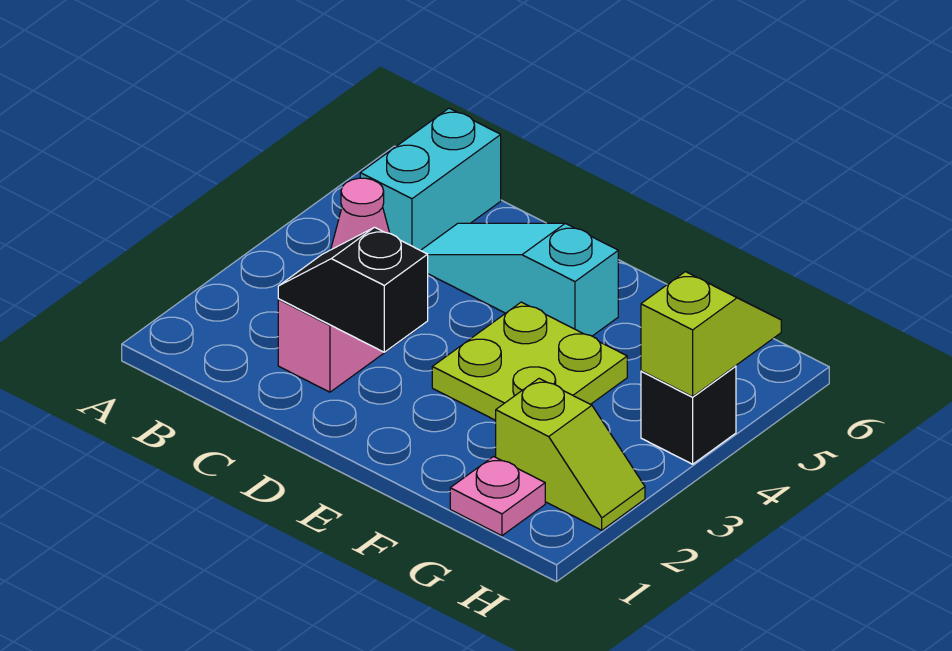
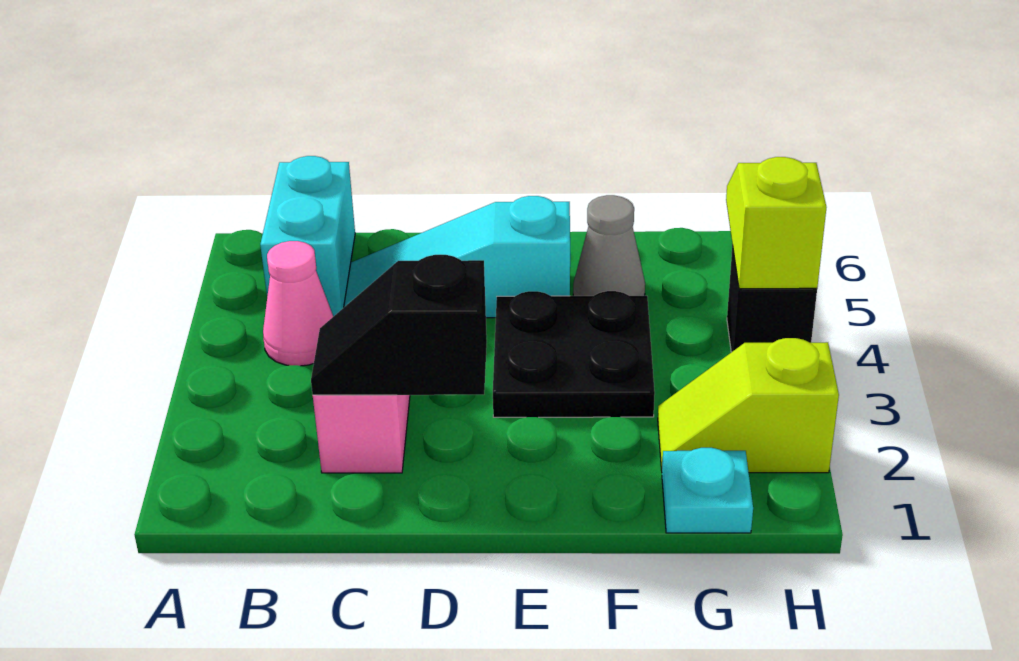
lime plate E3:F4 level 1 -> black plate E3:F4 level 1
none -> grey cone F5 level 1
pink plate G1 level 1 -> cyan plate G1 level 1
lime slope G2:H2 level 1 top G -> lime slope G2:H2 level 1 top H

